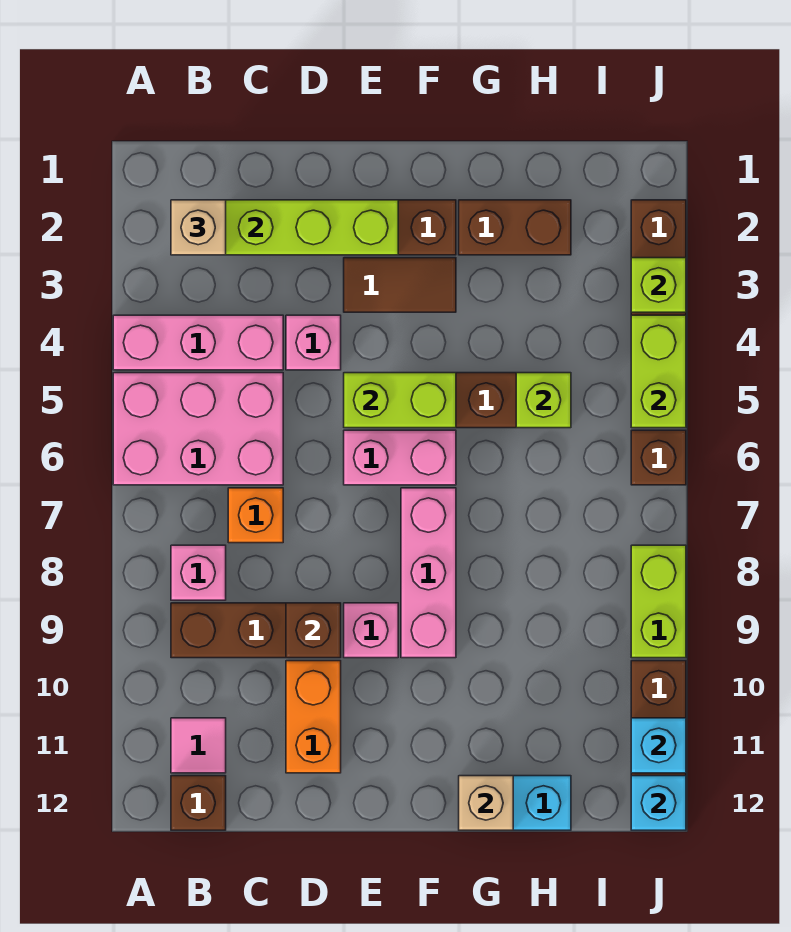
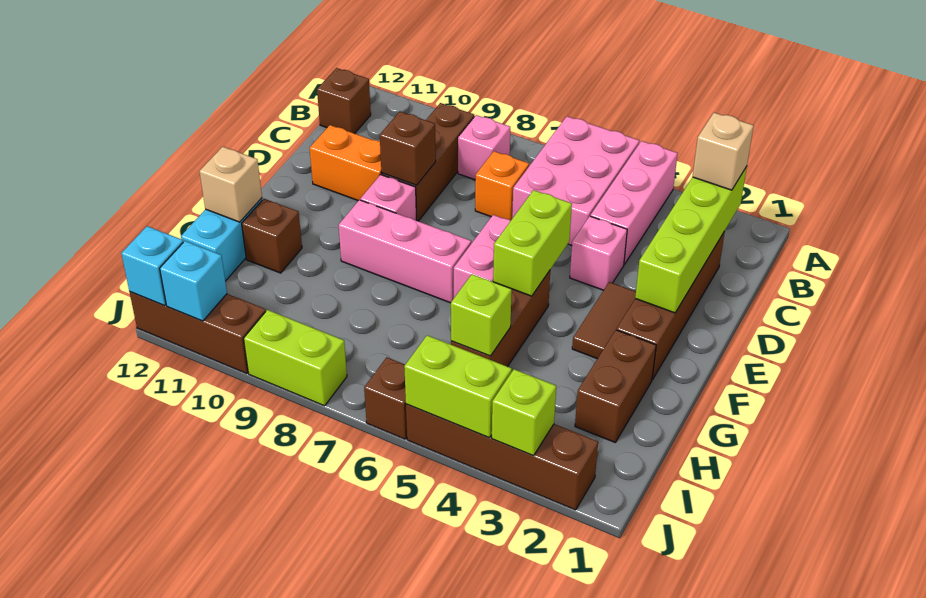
pink tile B11 level 1 -> none
none -> brown brick G11 level 1

